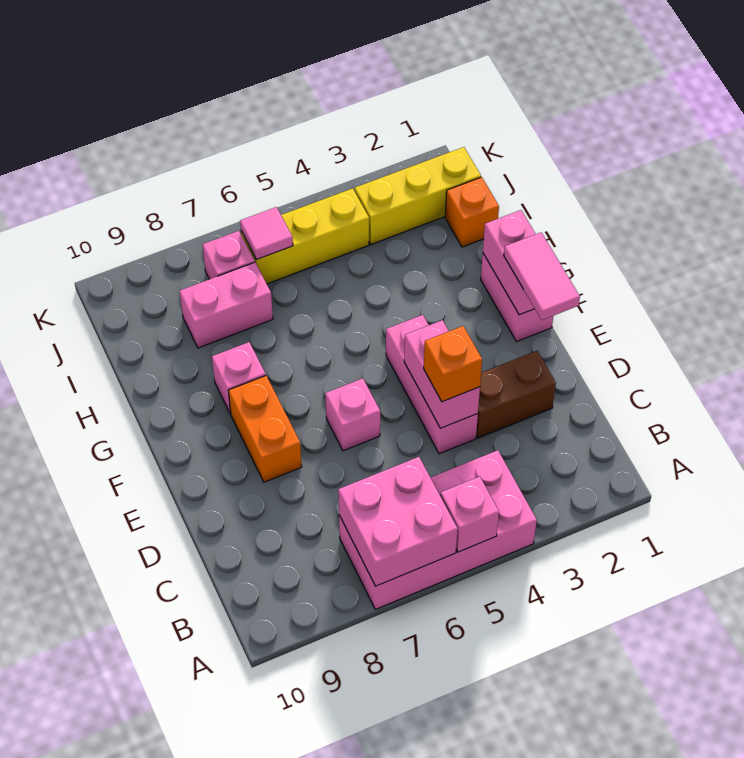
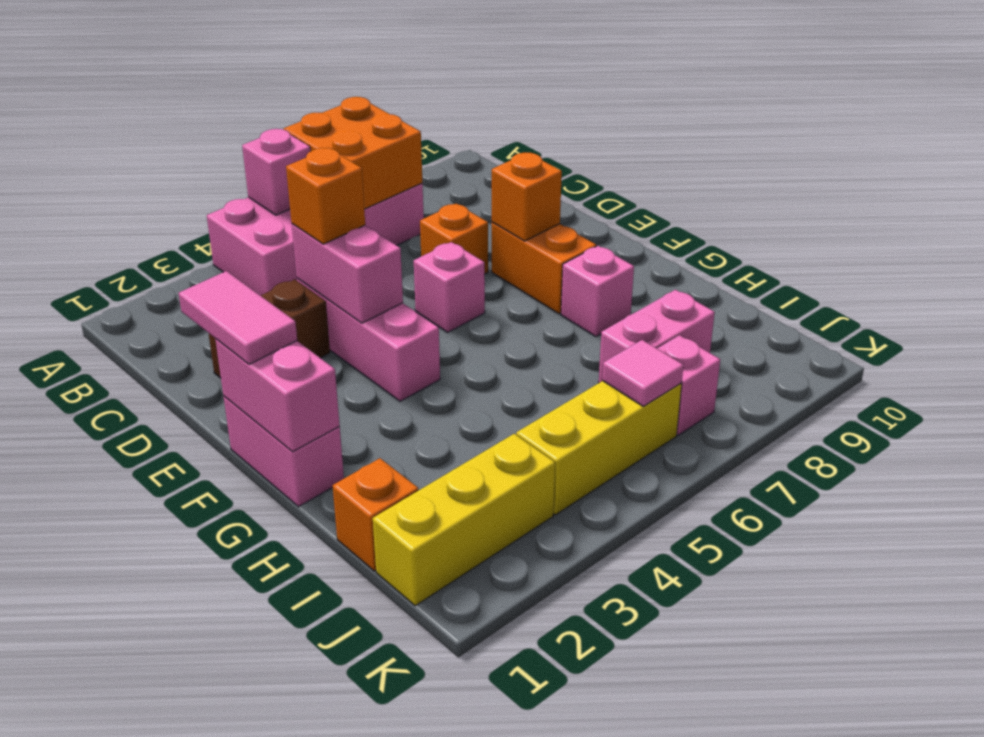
pink brick A6:B7 level 2 -> orange brick A6:B7 level 2
none -> orange brick D7 level 1
none -> orange brick E8 level 2

